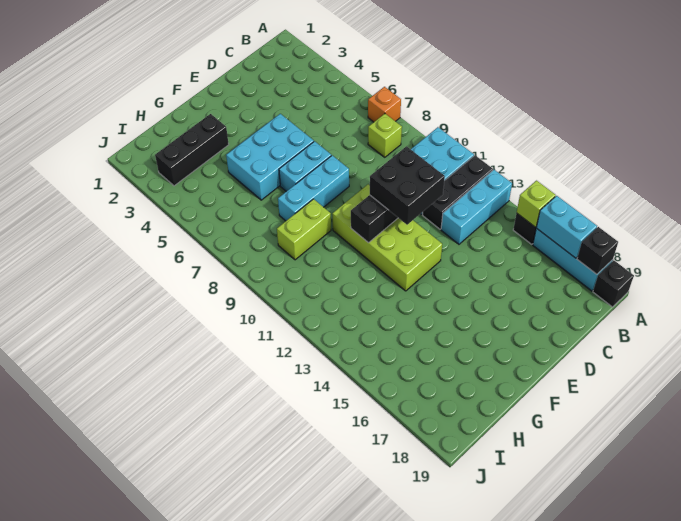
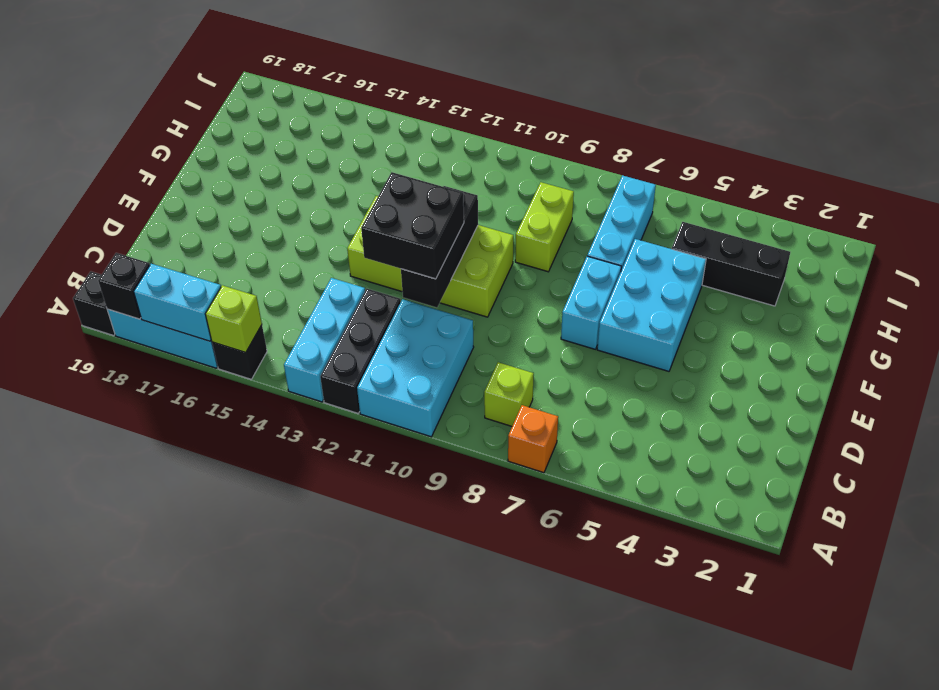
cyan brick E8:G8 level 1 -> cyan brick G7:I7 level 1
black brick G3:I3 level 1 -> black brick H3:H5 level 1

